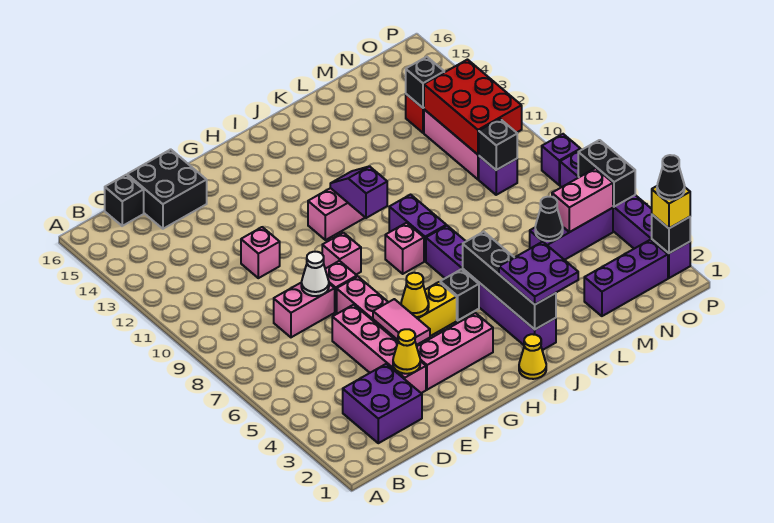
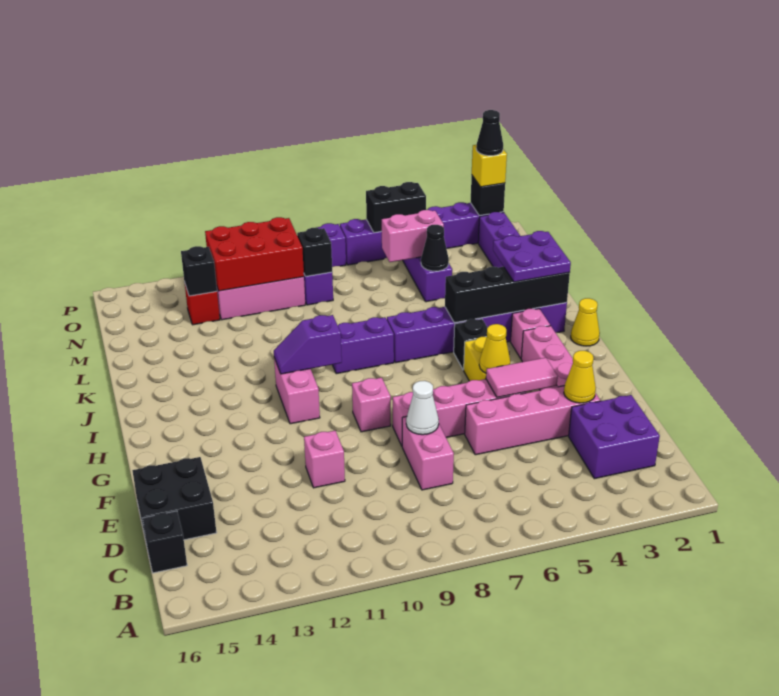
pink brick I8 level 1 -> pink brick I3 level 1
pink brick N5:O5 level 2 -> pink brick N5:N6 level 2

